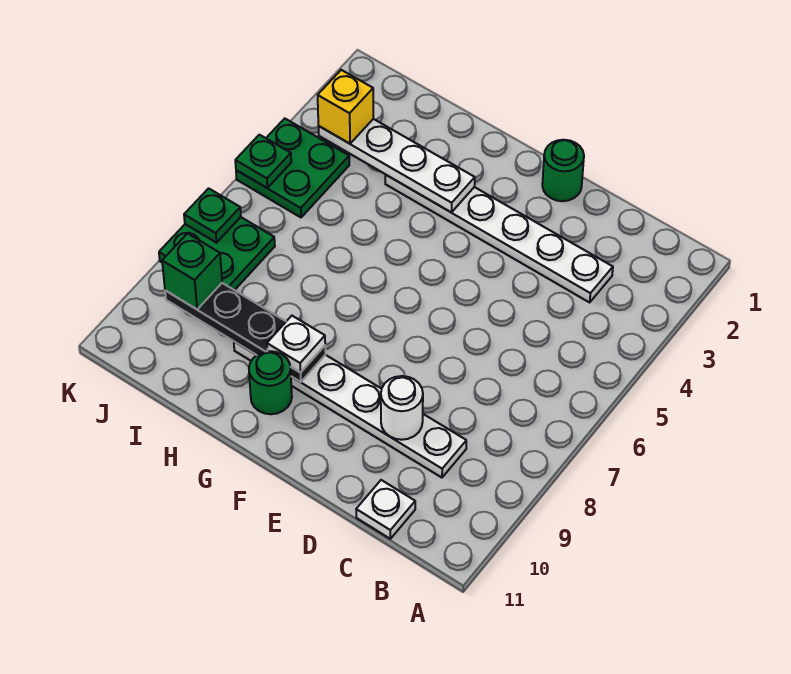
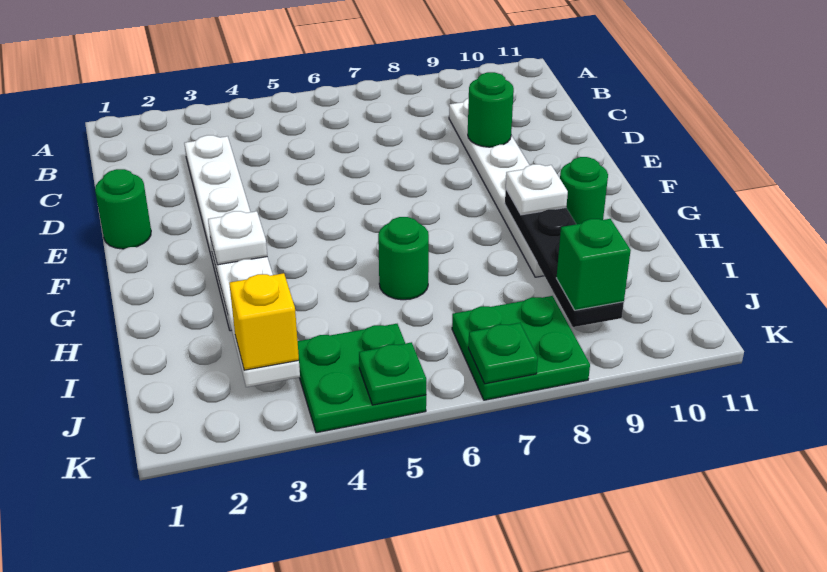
white plate C11 level 1 -> white plate G3 level 3
white round brick D9 level 2 -> green round brick D9 level 2
none -> green round brick H6 level 1

